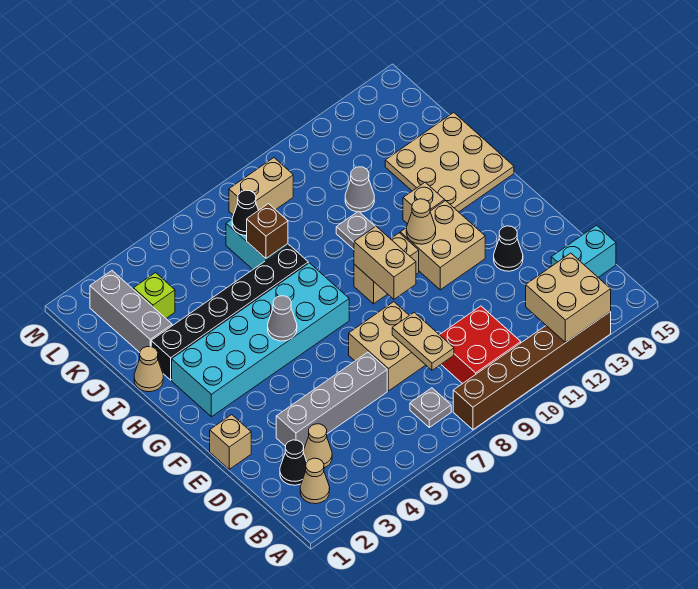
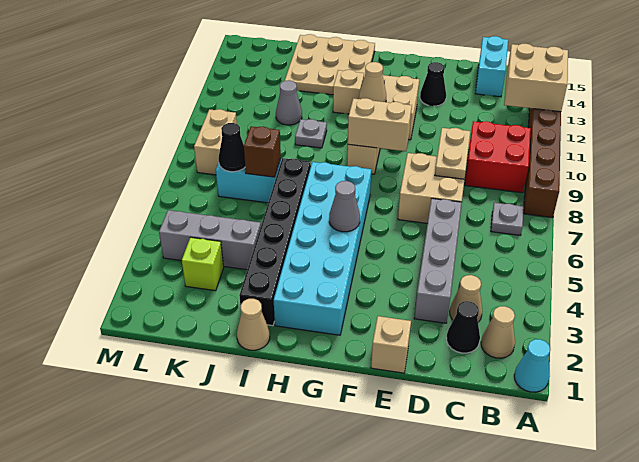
none -> cyan cone A1 level 1
tan plate C8:D8 level 2 -> tan plate D8:D9 level 2
grey brick J2:L2 level 1 -> grey brick J4:L4 level 1

